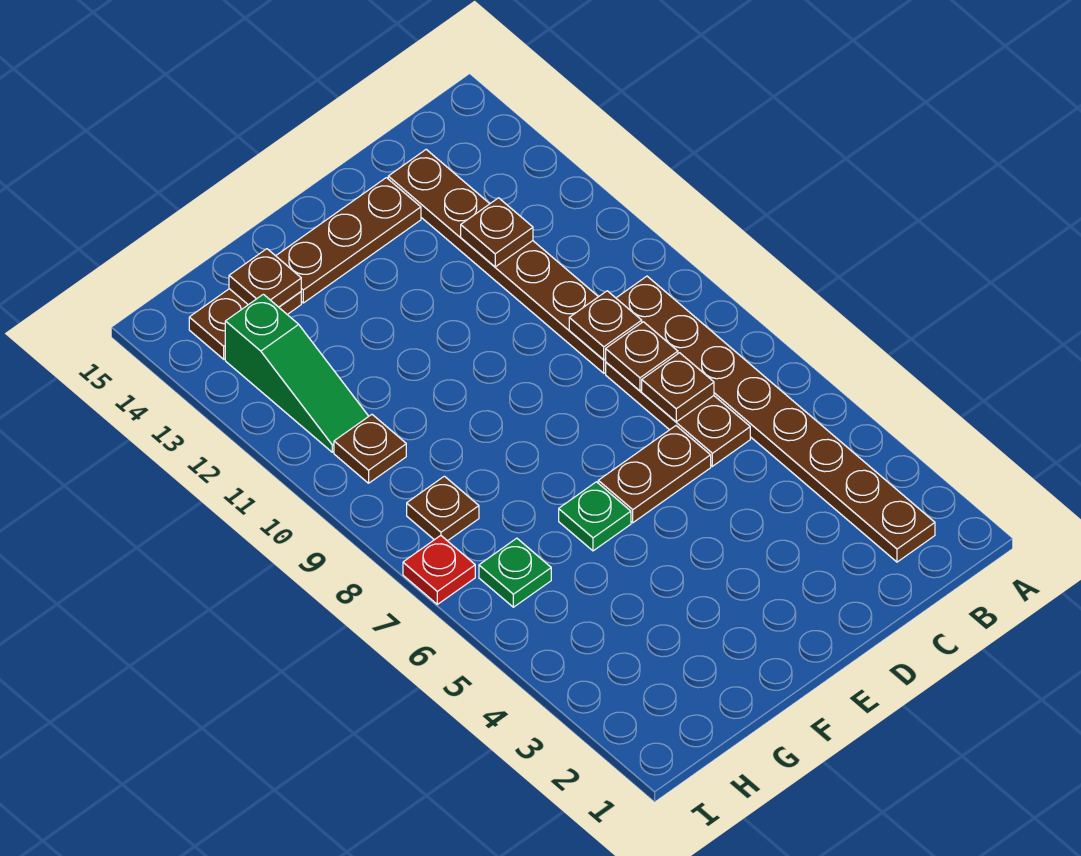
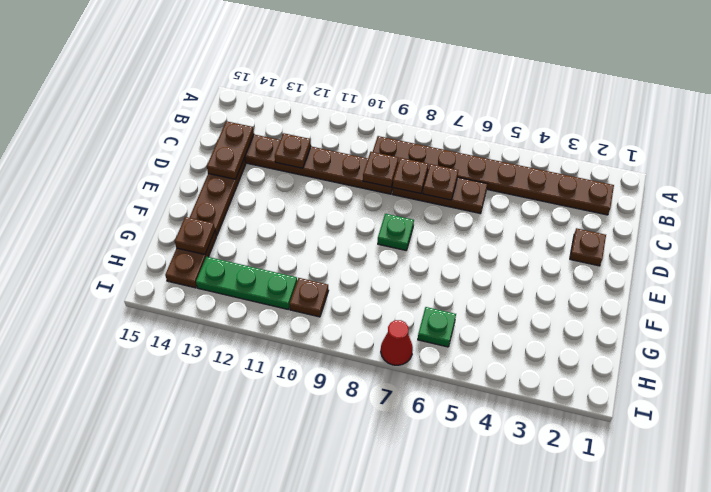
brown plate D6:E6 level 1 -> brown plate C14:D14 level 2
green plate F6 level 1 -> green plate E8 level 1
brown plate H8 level 1 -> brown plate D2 level 1
green slope H11:H13 level 1 top 13 -> green plate H11:H13 level 1
red plate I7 level 1 -> red cone I7 level 1

